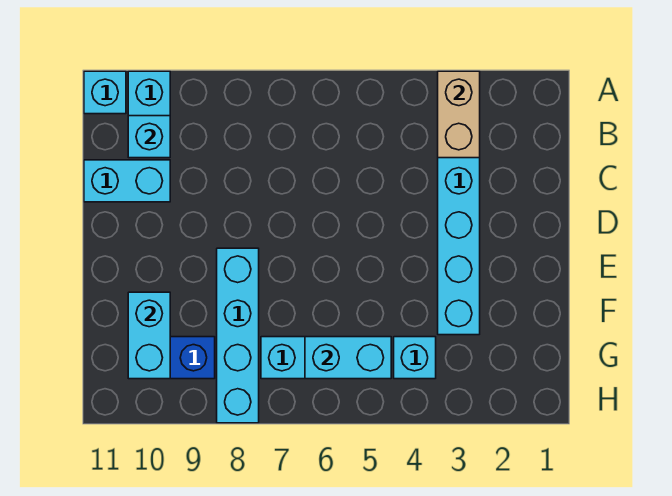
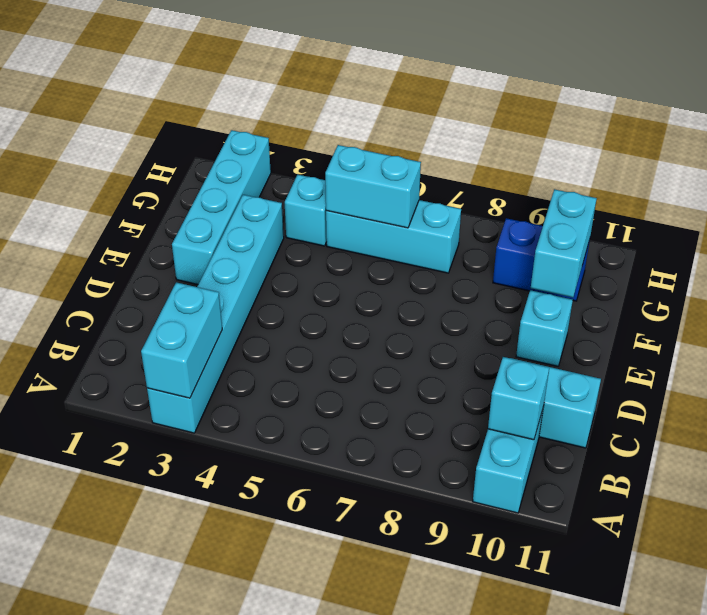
tan brick A3:B3 level 2 -> cyan brick A3:B3 level 2
cyan brick A11 level 1 -> cyan brick E10 level 1
cyan brick E8:H8 level 1 -> cyan brick E2:H2 level 1

